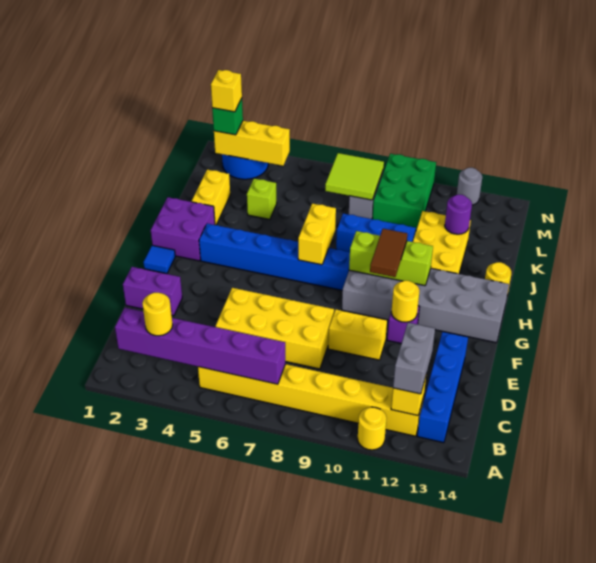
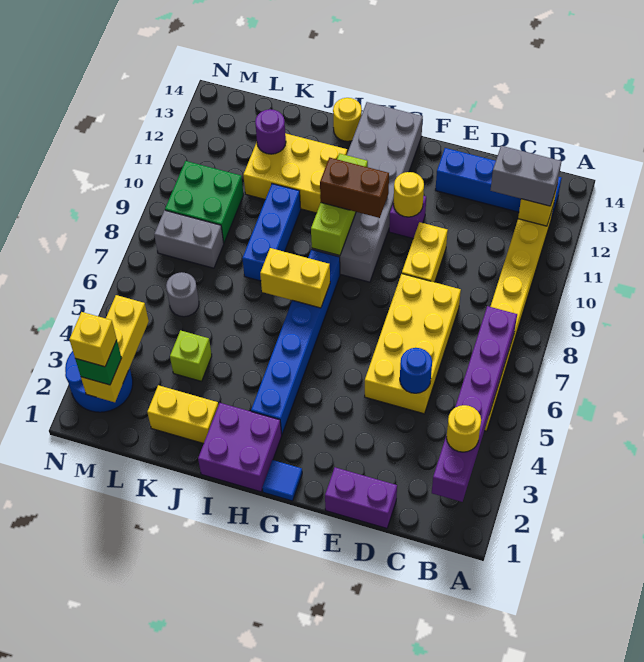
yellow round brick A11 level 1 -> none
none -> blue round brick D5 level 2
purple brick E1:E2 level 1 -> purple brick D1:E1 level 1
brown tile G10:H10 level 3 -> brown brick G10:H10 level 3
lime tile L7:M8 level 2 -> none
green brick L9:N10 level 1 -> green brick L9:M10 level 1
grey round brick N12 level 1 -> grey round brick L6 level 1

